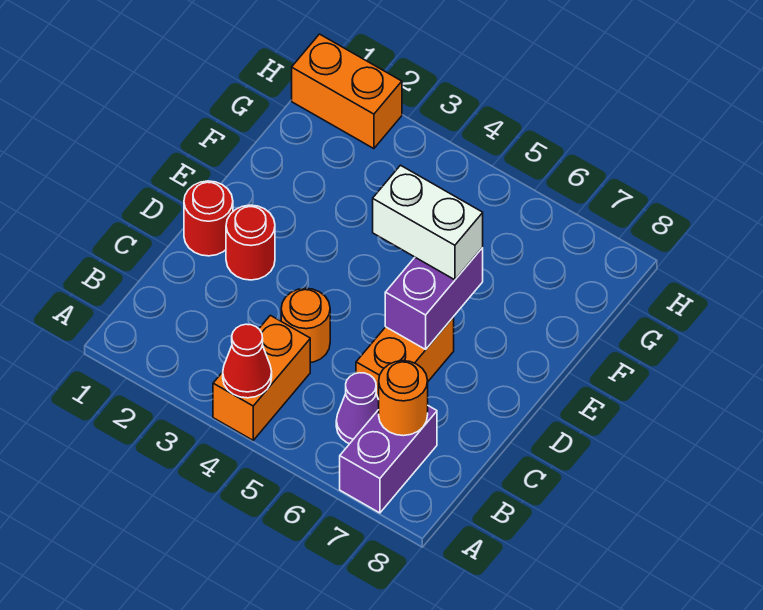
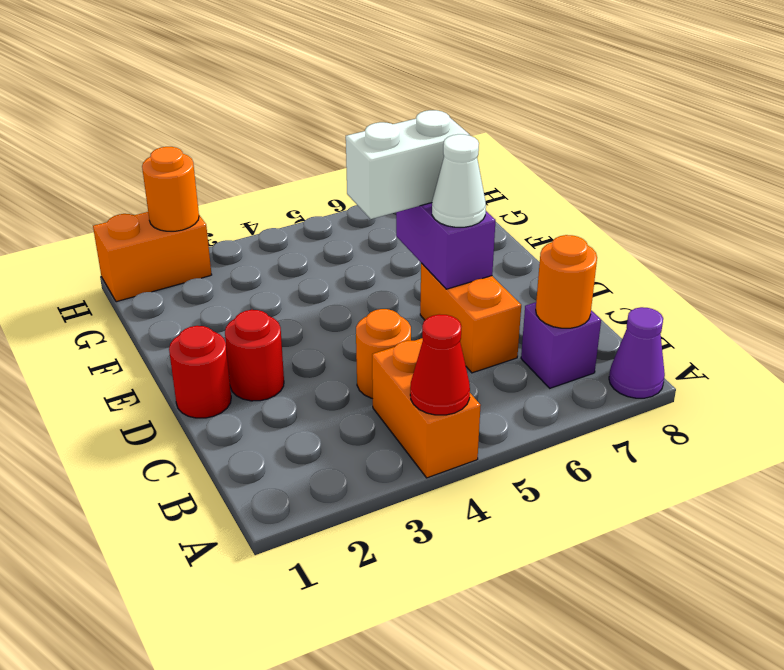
purple brick A7:B7 level 1 -> purple brick B7 level 1
purple cone B6 level 1 -> purple cone A8 level 1
none -> white cone D6 level 3
none -> orange round brick H2 level 2

